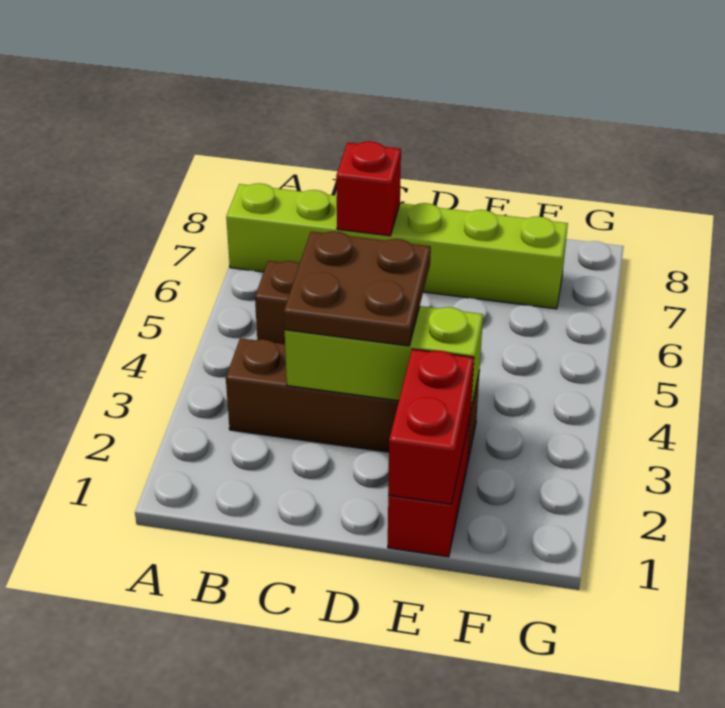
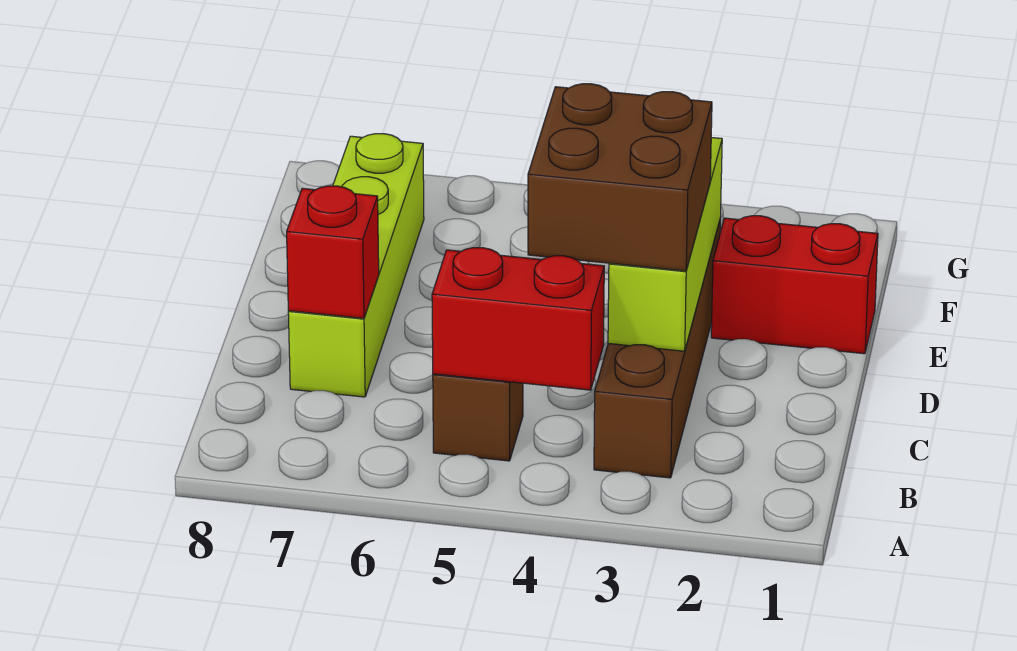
lime brick A7:F7 level 1 -> lime brick C7:F7 level 1
brown plate C3:D4 level 3 -> brown brick C3:D4 level 3
red brick E1:E2 level 2 -> red brick B4:B5 level 2

